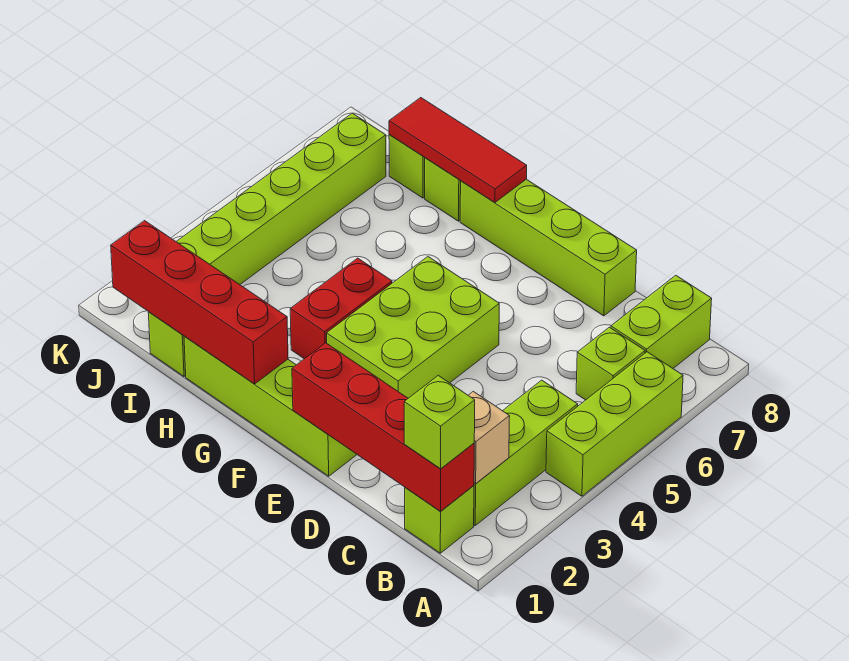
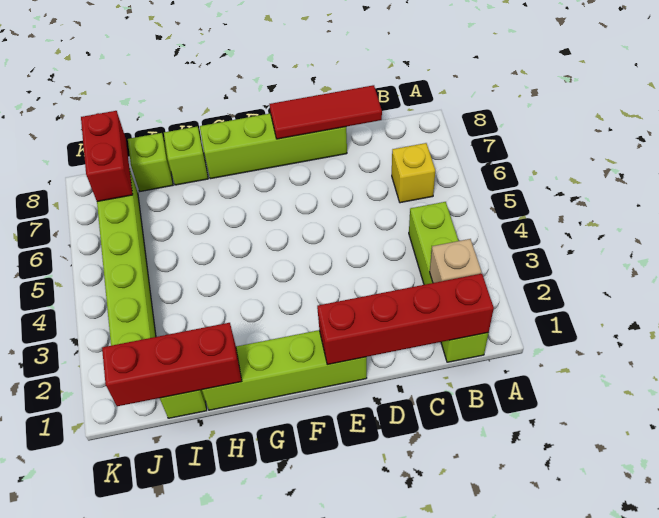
lime brick A4:A6 level 1 -> none
lime brick B1 level 3 -> none
lime brick B6 level 1 -> yellow brick B6 level 1
lime brick B7:B8 level 1 -> none
lime brick E3:F5 level 1 -> none
red brick G1:J1 level 2 -> red brick H1:J1 level 2
red brick G3:G4 level 1 -> red brick J7:J8 level 2
red tile G8:I8 level 2 -> red tile C8:E8 level 2

